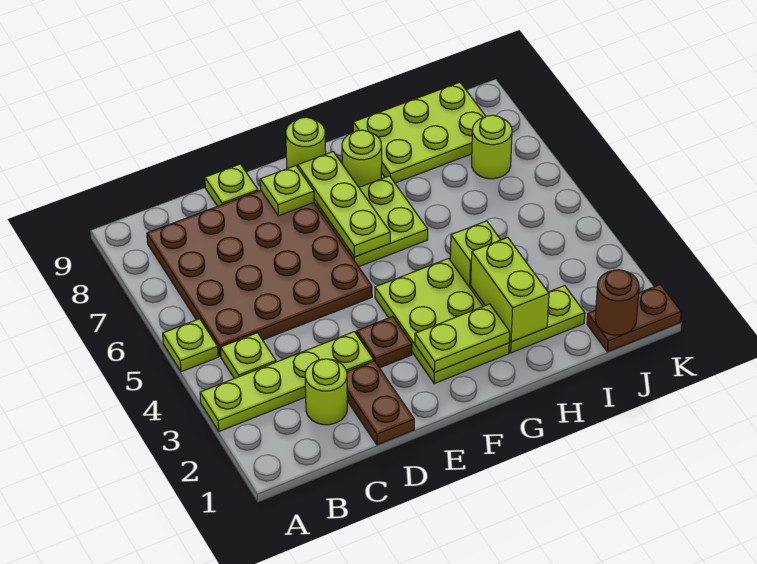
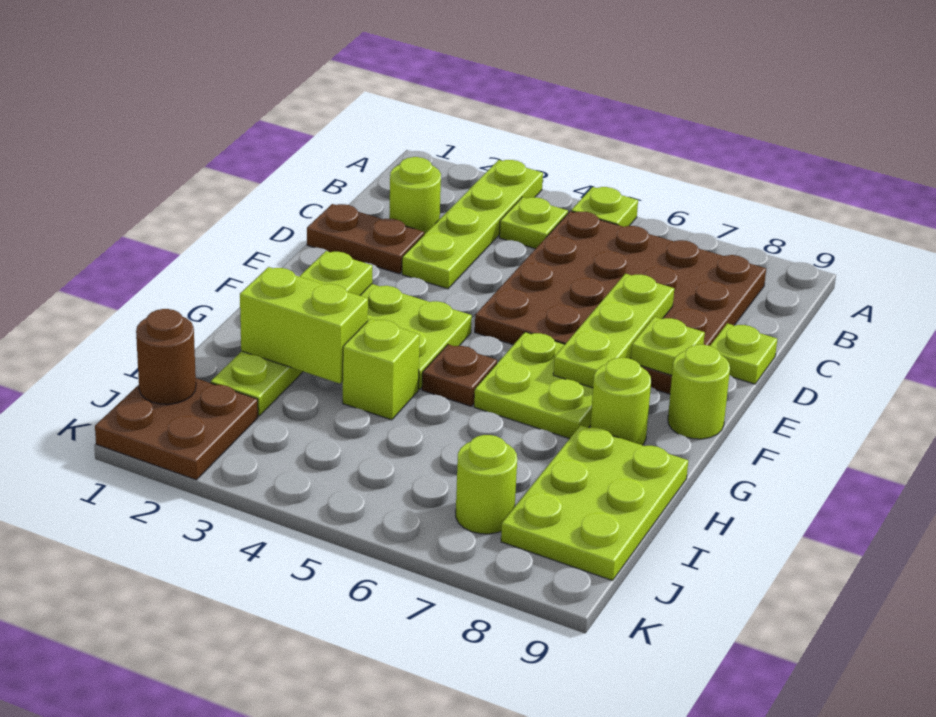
brown plate E3 level 1 -> brown plate G5 level 1
lime plate F6:F8 level 2 -> lime plate D7:F7 level 2
brown plate J1:K1 level 1 -> brown plate J1:K2 level 1

